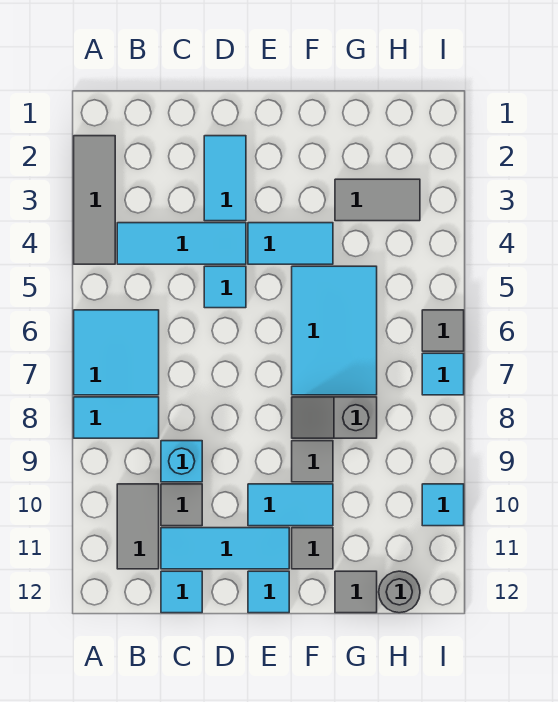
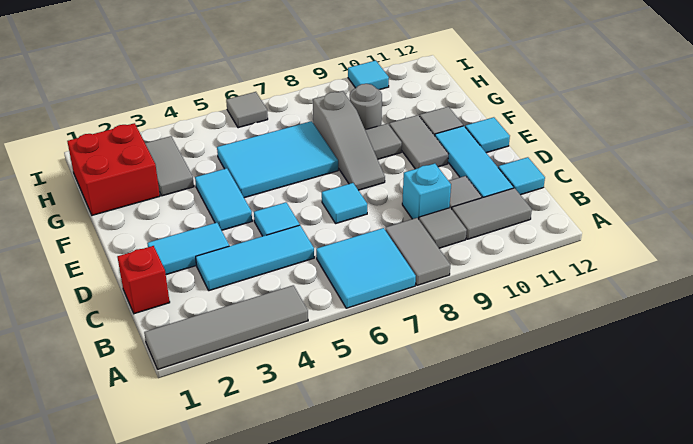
grey tile A2:A4 level 1 -> grey tile A1:A4 level 1
cyan tile A8:B8 level 1 -> grey tile A8:B8 level 1
cyan tile B4:D4 level 1 -> cyan tile C3:C5 level 1
none -> red brick C1 level 1
cyan tile E10:F10 level 1 -> grey tile E10:F10 level 1
grey slope F8:G8 level 1 top G -> grey slope E8:G8 level 1 top G
none -> red brick G1:H2 level 1
grey tile G12 level 1 -> grey tile B9 level 1
grey round brick H12 level 1 -> grey round brick G9 level 1
cyan tile I7 level 1 -> cyan tile D7 level 1

